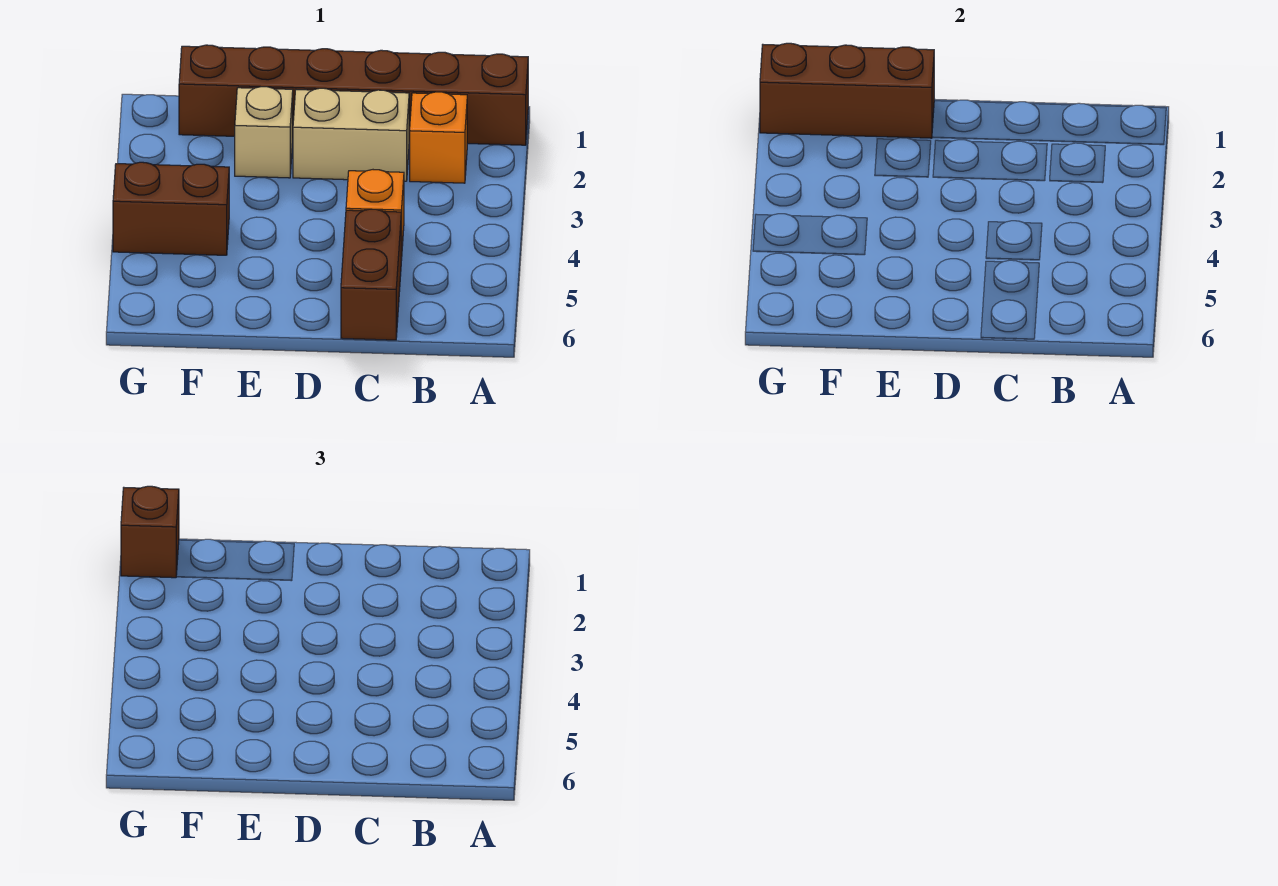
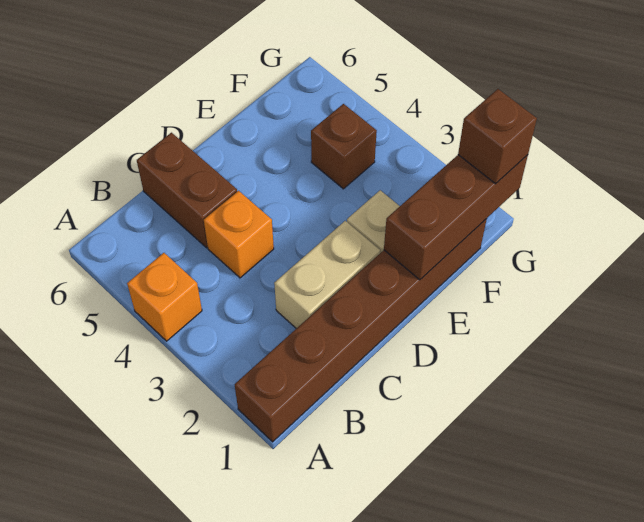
orange brick B2 level 1 -> orange brick A4 level 1
brown brick F4:G4 level 1 -> brown brick F4 level 1

